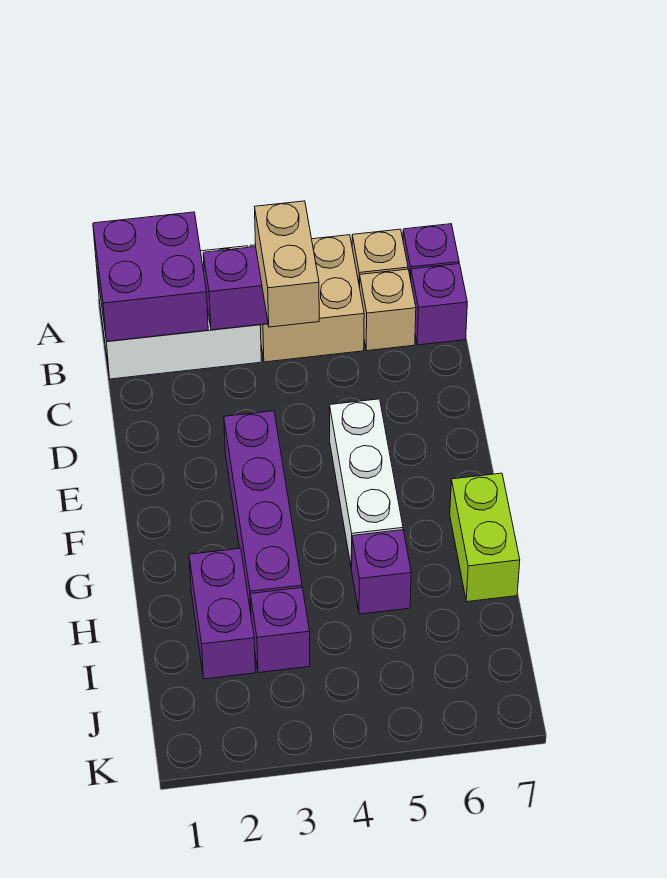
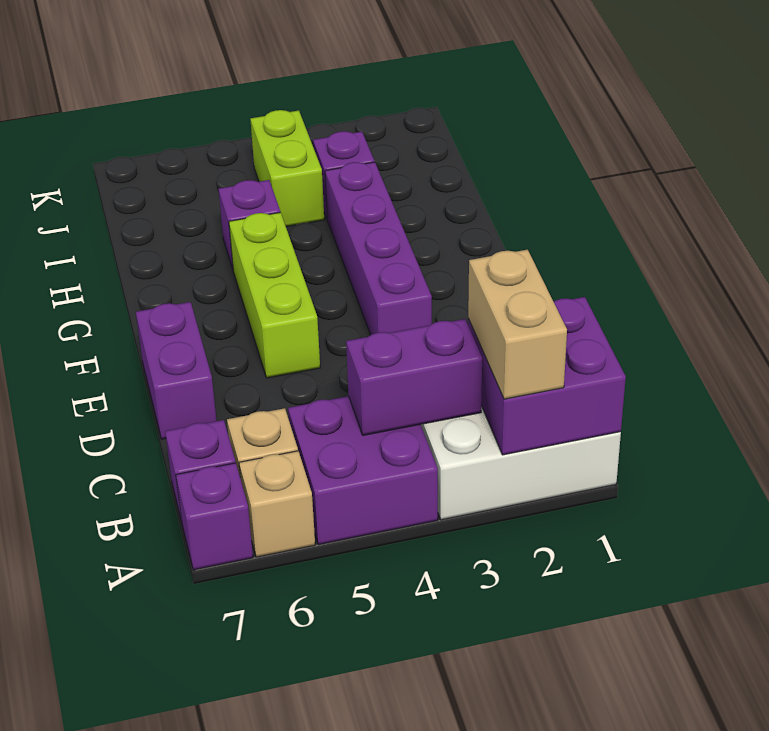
tan brick A4:B5 level 1 -> purple brick A4:B5 level 1
tan brick B4:C4 level 3 -> tan brick A2:B2 level 3
white brick E5:G5 level 1 -> lime brick E5:G5 level 1
lime brick G7:H7 level 1 -> lime brick I4:J4 level 1
purple brick H2:I2 level 1 -> purple brick D7:E7 level 1

